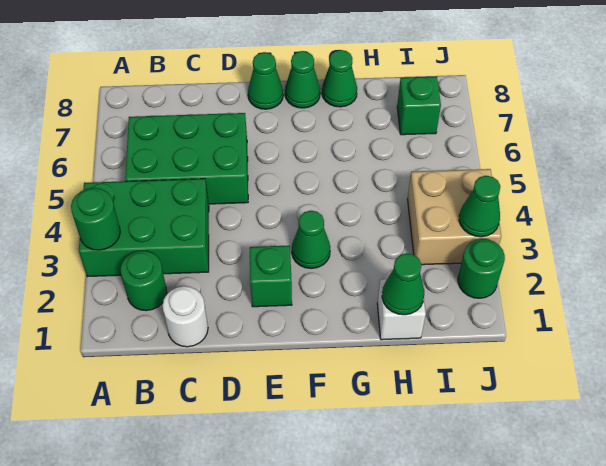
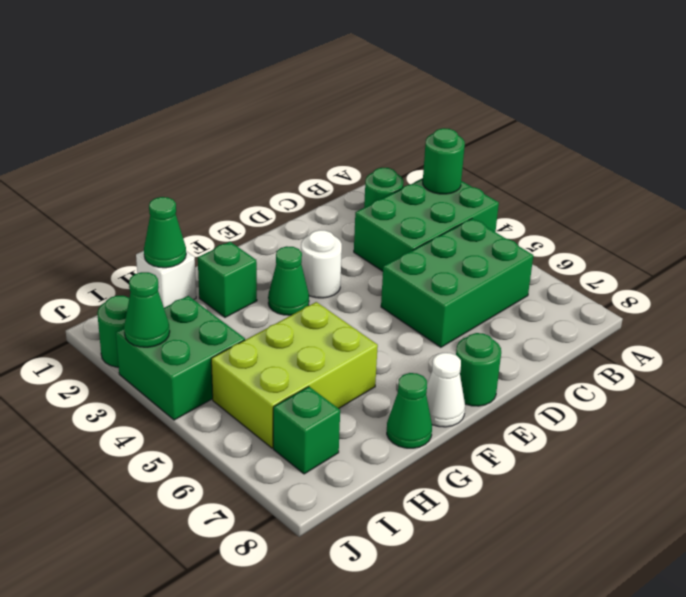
white round brick C1 level 1 -> white round brick E3 level 1
green brick E2 level 1 -> green brick G2 level 1
green cone E8 level 1 -> green round brick E8 level 1
green cone F8 level 1 -> white cone F8 level 1
none -> lime brick G5:I6 level 1
tan brick I3:J4 level 1 -> green brick I3:J4 level 1

